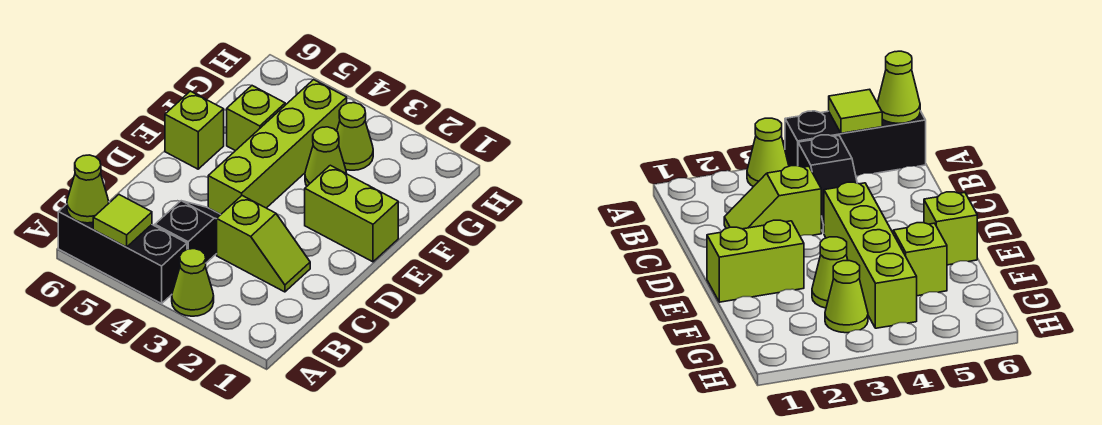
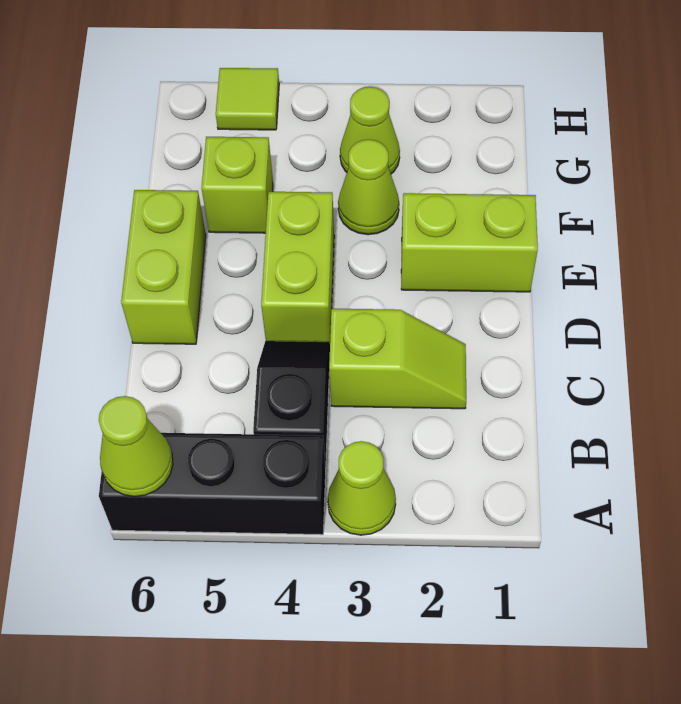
lime tile A5 level 2 -> lime tile H5 level 1
lime brick D4:G4 level 1 -> lime brick D4:E4 level 1
lime brick E6 level 1 -> lime brick D6:E6 level 1

